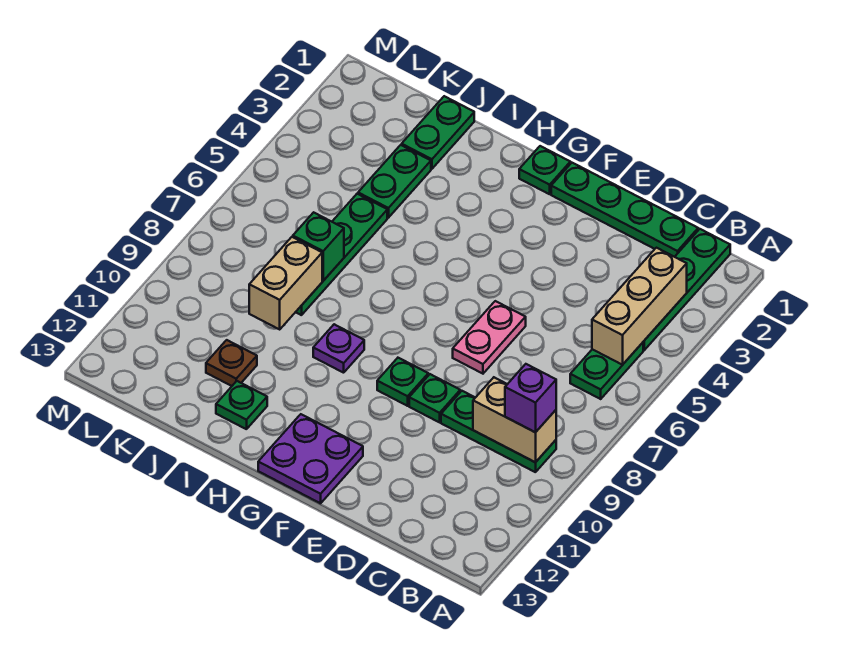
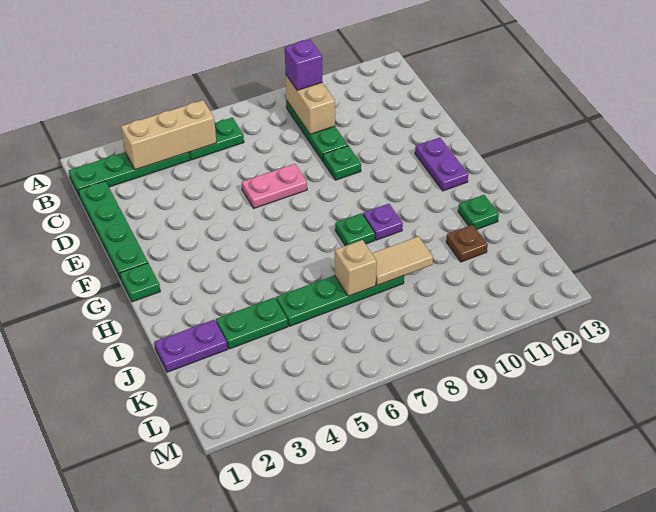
green plate F9 level 1 -> green plate H8 level 1
purple plate F12:G13 level 1 -> purple plate F12:G12 level 1
green plate J1:J2 level 1 -> purple plate J1:J2 level 1
green brick J7 level 2 -> tan brick J7 level 2
tan brick J8:J9 level 2 -> tan tile J8:J9 level 2

